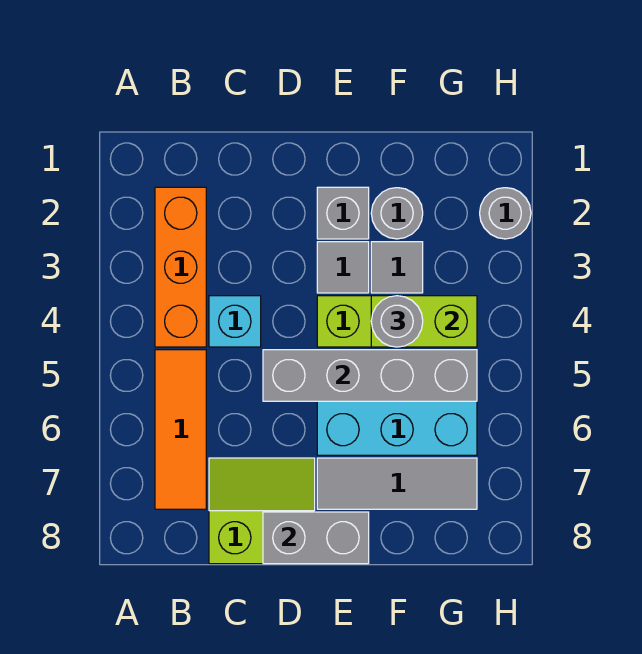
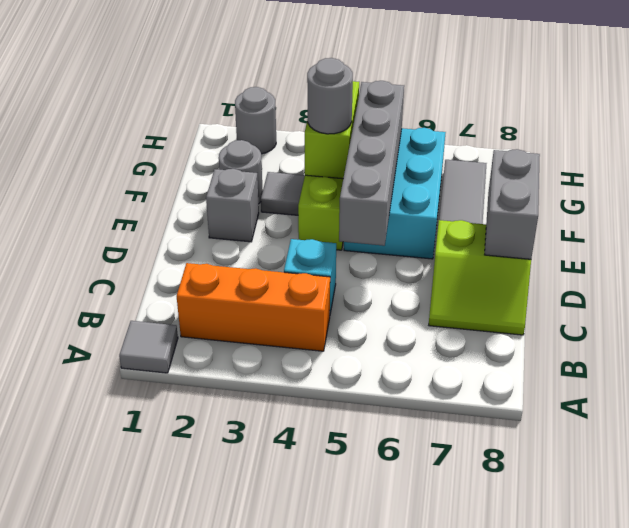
orange tile B5:B7 level 1 -> none
lime slope C7:D8 level 1 top 8 -> lime slope C7:D8 level 1 top D
grey tile E3 level 1 -> grey tile A1 level 1

